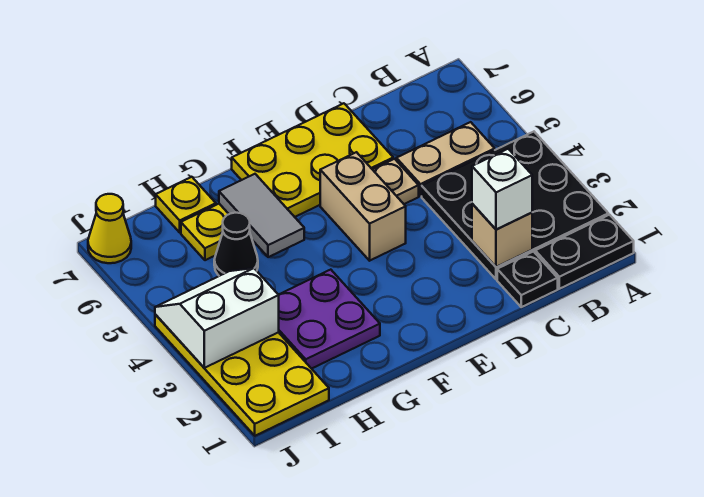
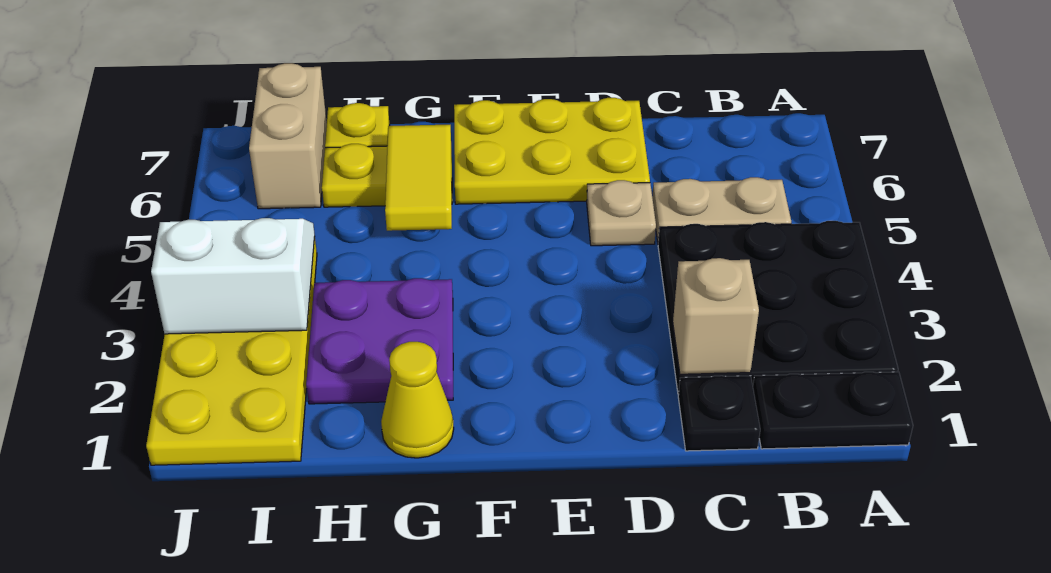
white brick C2 level 3 -> none
tan brick E4:E5 level 1 -> tan brick I6:I7 level 1
grey tile G5:G6 level 2 -> yellow tile G5:G6 level 2
black cone H5 level 1 -> none
yellow cone J7 level 1 -> yellow cone G1 level 1

